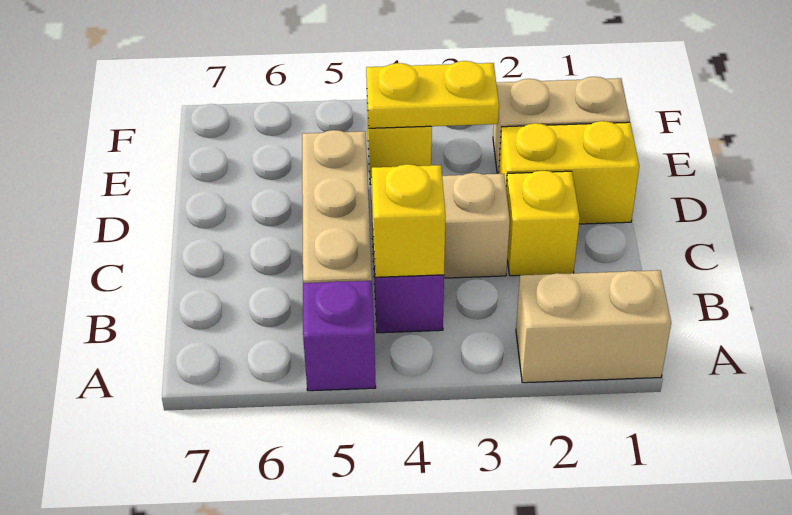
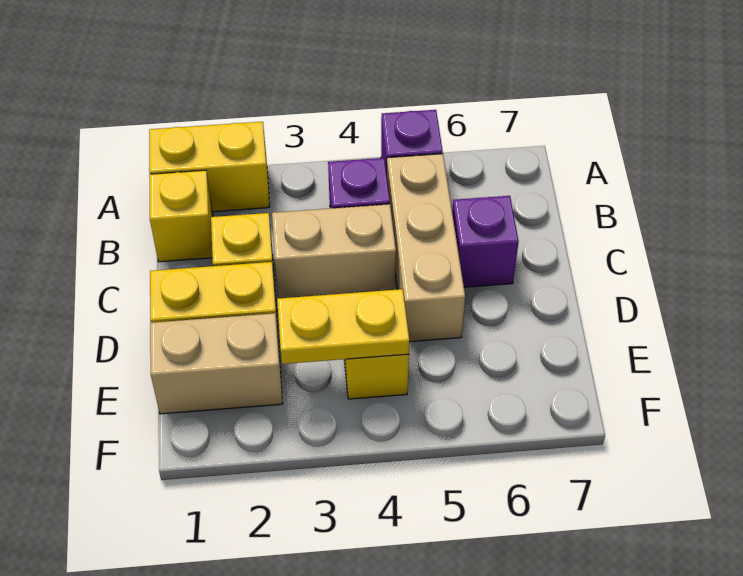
tan brick A1:A2 level 1 -> yellow brick A1:A2 level 1
yellow brick B4 level 2 -> yellow brick B1 level 1
none -> purple brick C6 level 1

